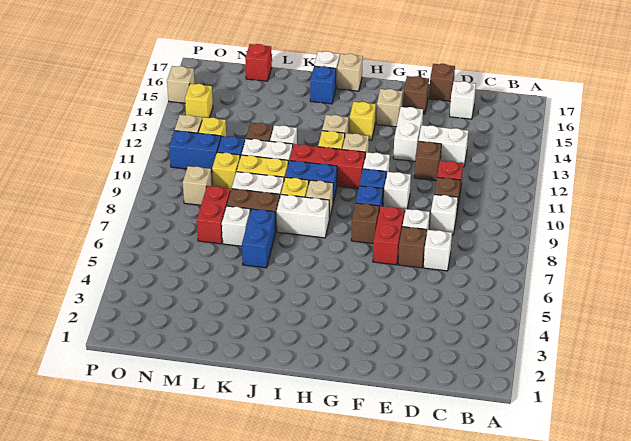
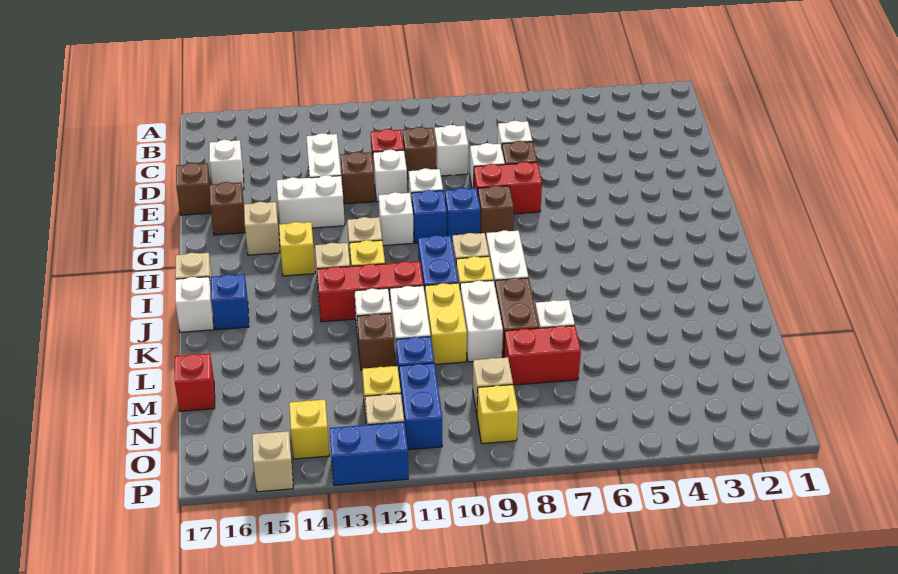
none -> white brick E11 level 1
red brick H11:J11 level 1 -> red brick J11:J13 level 1
blue brick K6:K7 level 1 -> blue brick P12:P13 level 1
yellow brick M10 level 1 -> yellow brick O9 level 1

